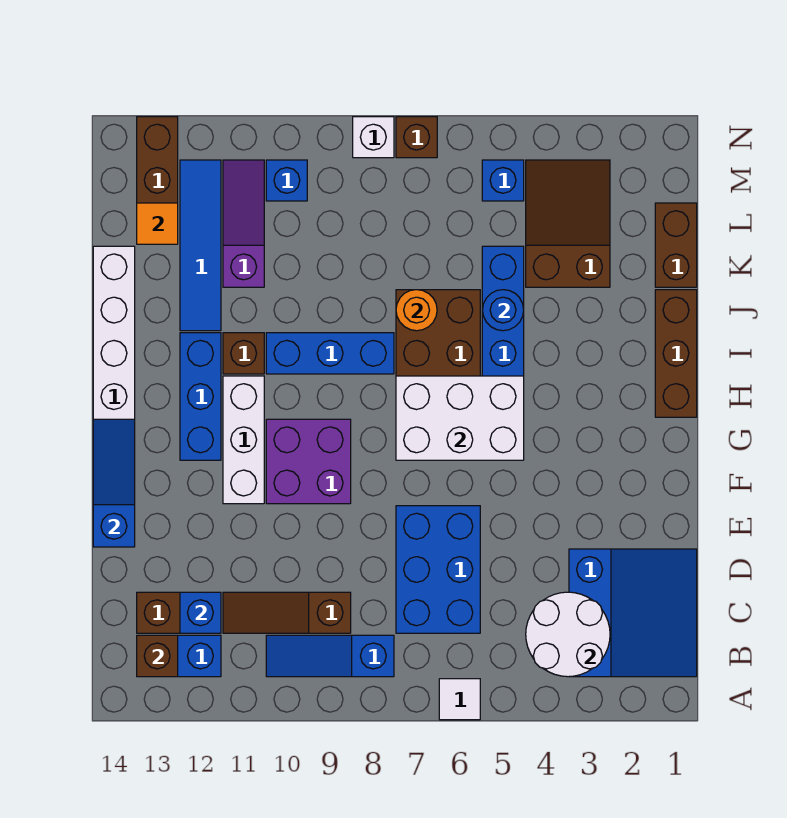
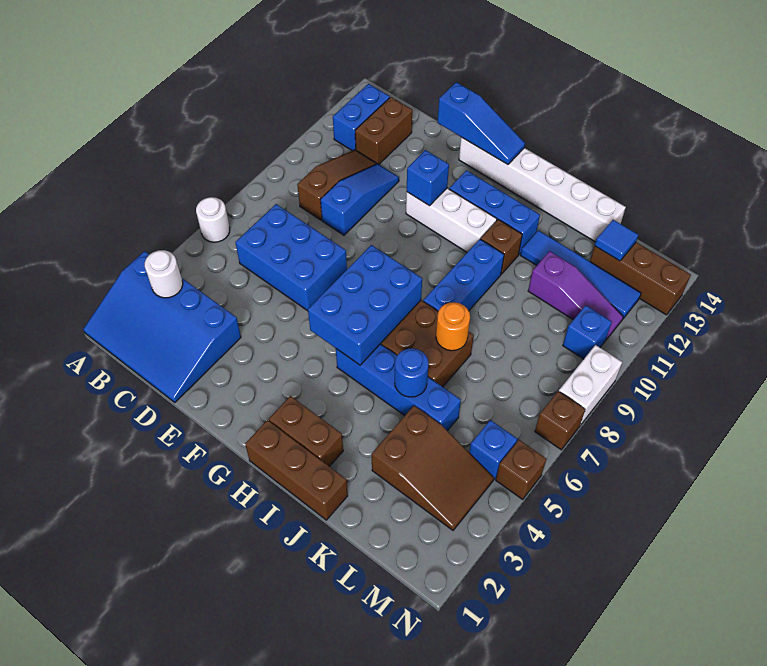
white tile A6 level 1 -> white round brick A6 level 1
blue slope B1:D3 level 1 top 3 -> blue slope A1:D3 level 1 top 3
white round brick B3:C4 level 2 -> white round brick B3 level 2
blue slope B8:B10 level 1 top 8 -> blue slope D9:D11 level 1 top 9
brown brick B13 level 2 -> brown brick N5 level 1
blue brick C12 level 2 -> blue brick F11 level 2
purple brick F9:G10 level 1 -> none
white brick G5:H7 level 2 -> blue brick G5:H7 level 2
brown brick K1:L1 level 1 -> brown brick H2:I2 level 1
orange tile L13 level 2 -> blue tile L13 level 2
white brick N8 level 1 -> white brick N8:N9 level 1

